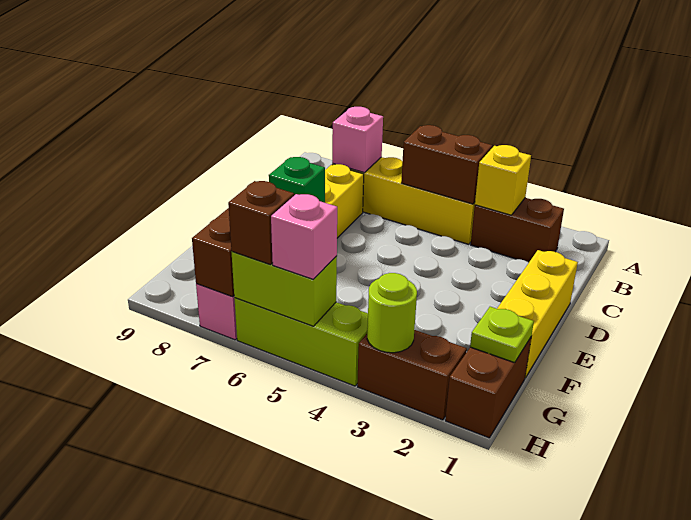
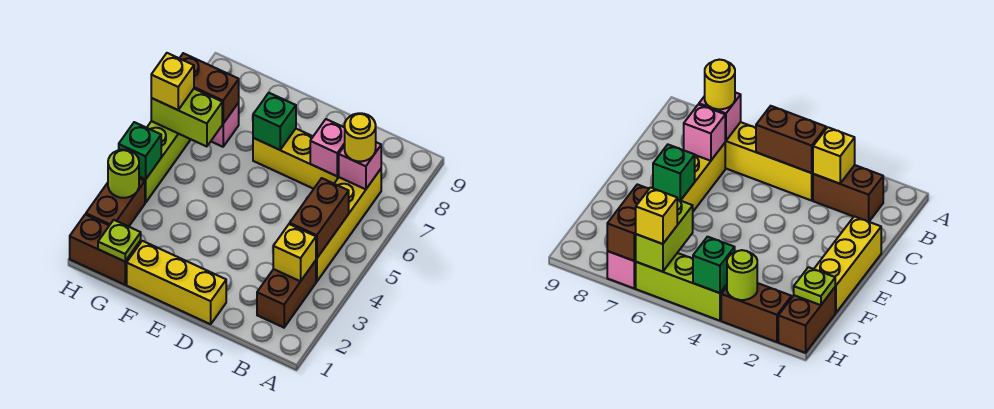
none -> yellow round brick B7 level 3
none -> green brick H4 level 2
lime brick H5:H6 level 2 -> lime brick G6:H6 level 2
pink brick H5 level 3 -> pink brick C7 level 2
brown brick H6 level 3 -> yellow brick H6 level 3

